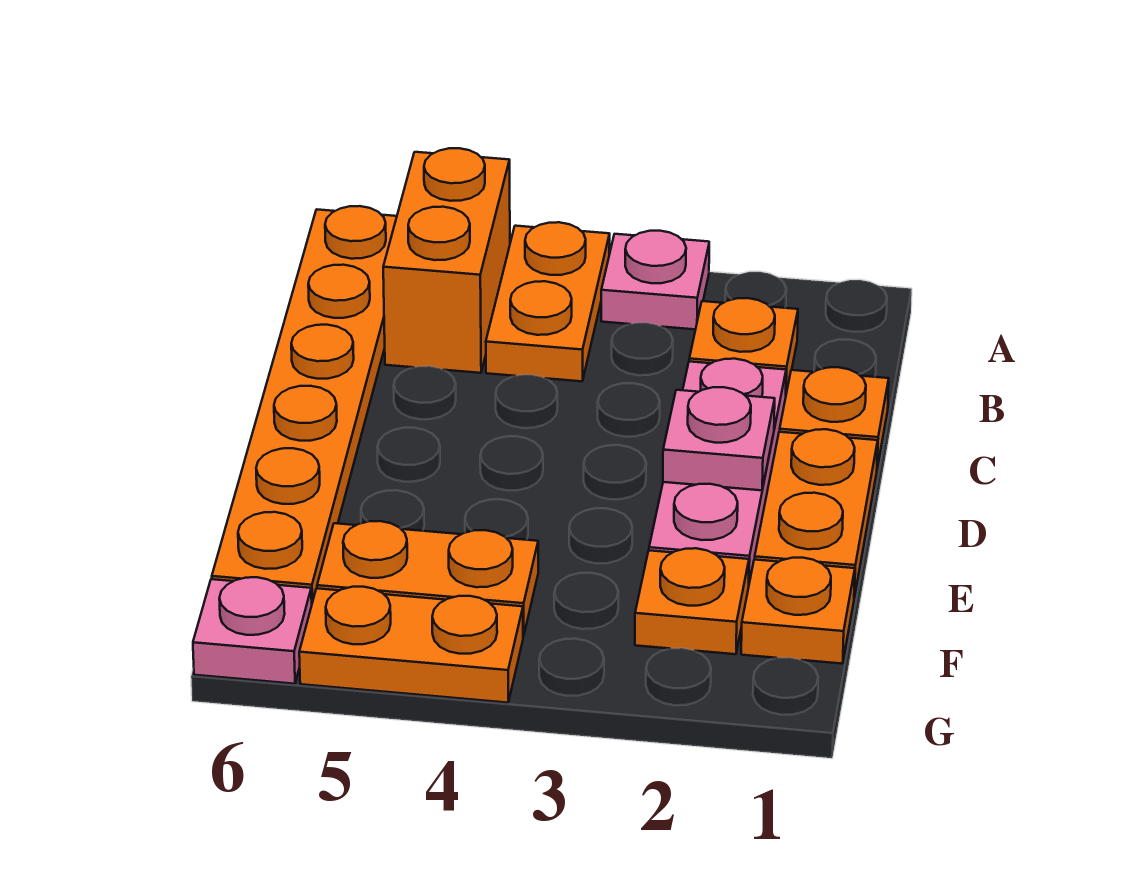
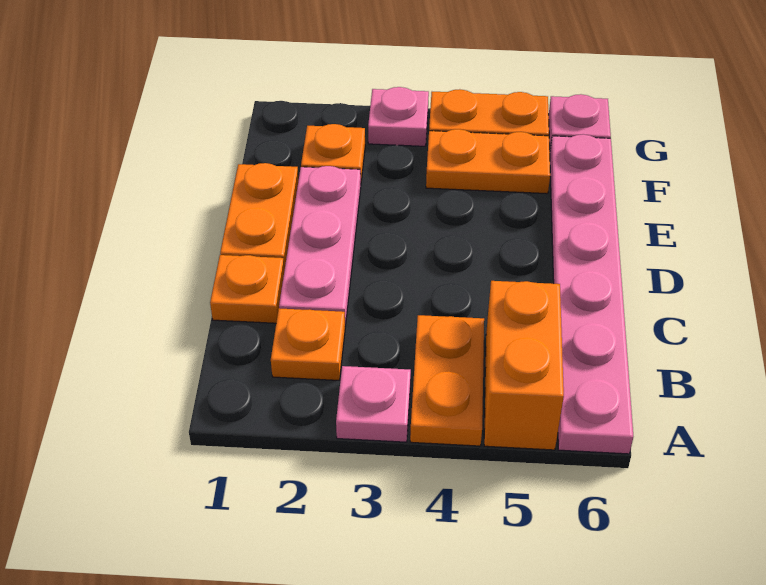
orange plate A6:F6 level 1 -> pink plate A6:F6 level 1
pink plate D2 level 2 -> pink plate G3 level 1
orange plate F1 level 1 -> none

